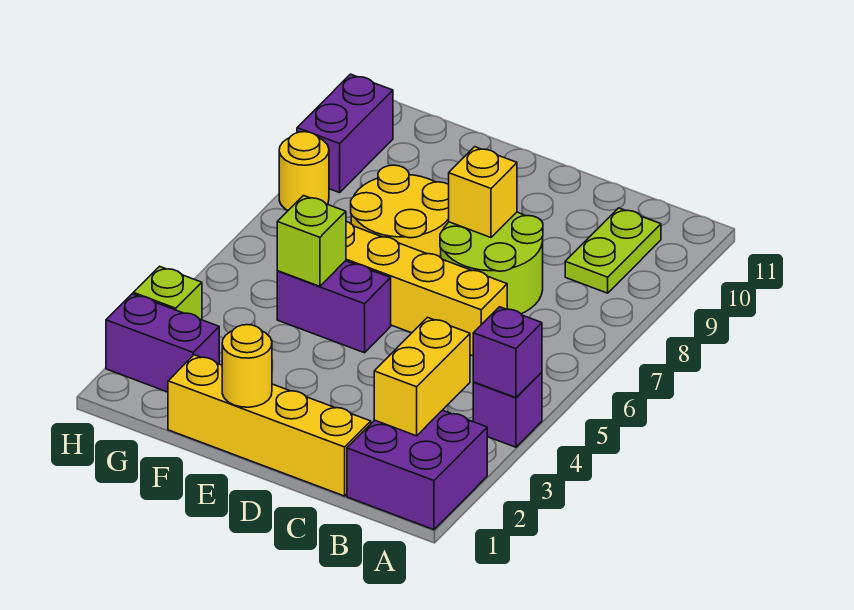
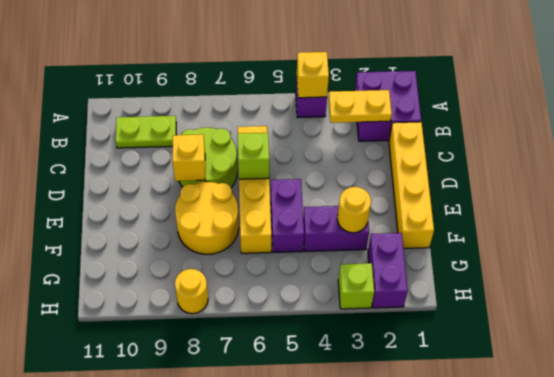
purple brick A4 level 2 -> yellow brick A4 level 2
yellow brick B2:B3 level 2 -> yellow plate B2:B3 level 2
yellow round brick E1 level 2 -> yellow round brick F3 level 2
lime brick F5 level 2 -> lime brick D6 level 2
purple brick H9:H10 level 1 -> purple brick F3:F4 level 1

